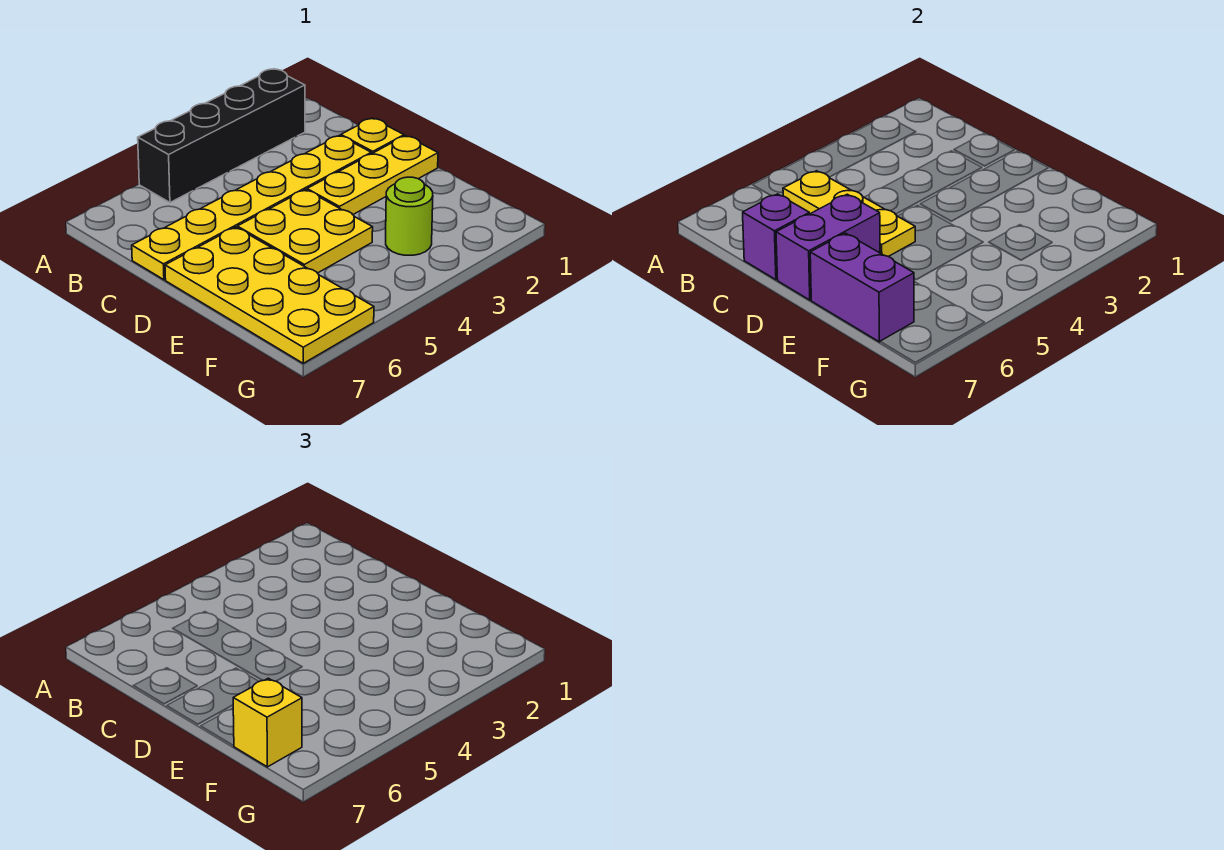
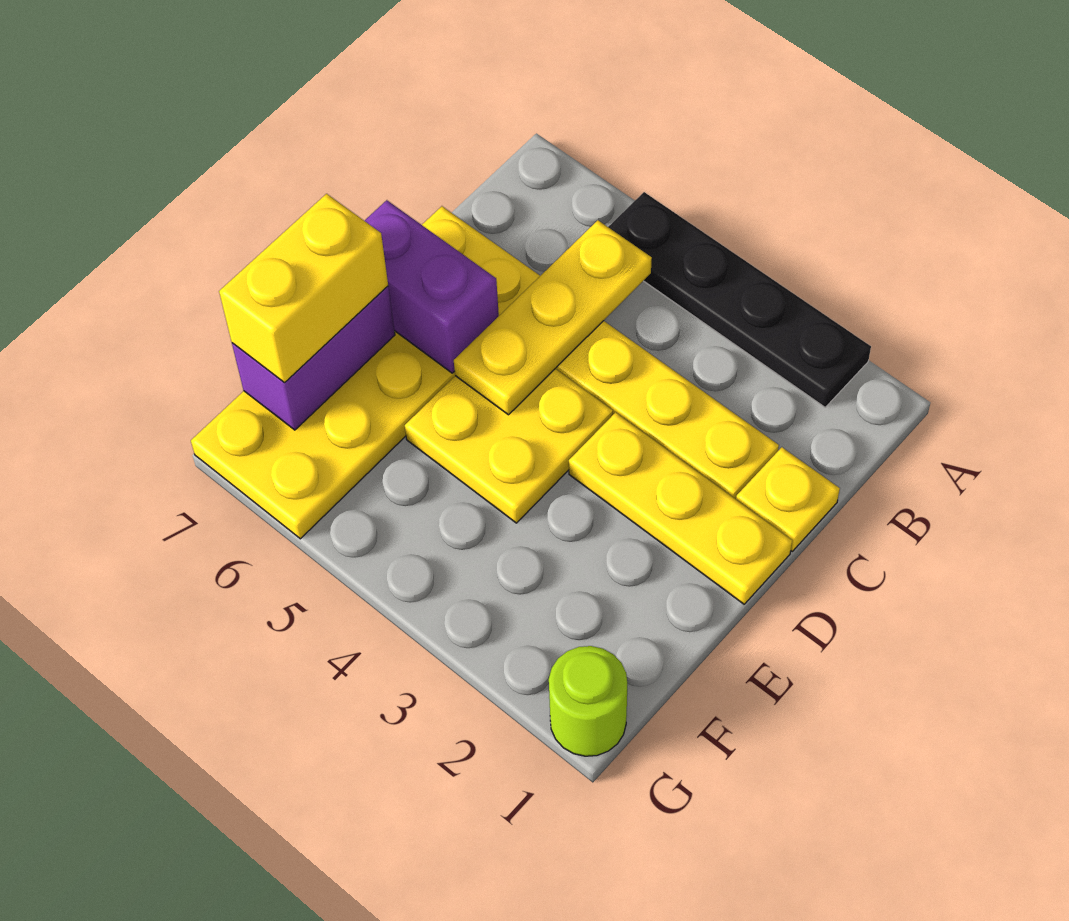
black brick A2:A5 level 1 -> black plate A2:A5 level 1
purple brick C7 level 2 -> none
lime round brick F3 level 1 -> lime round brick G1 level 1
yellow brick F7 level 3 -> yellow brick E7:F7 level 3

